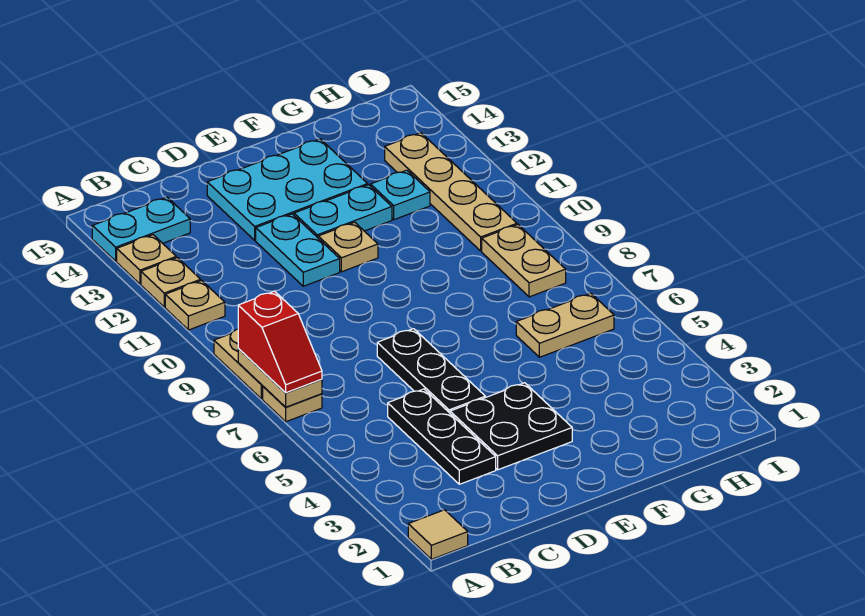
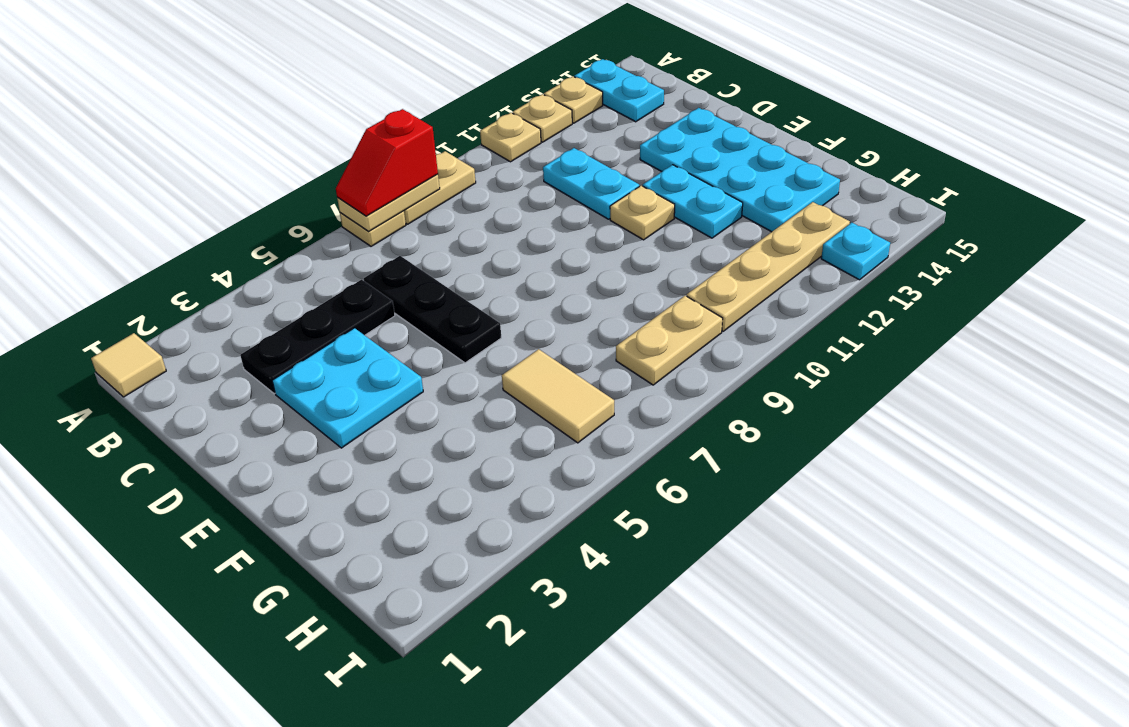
black plate D3:E4 level 1 -> cyan plate D3:E4 level 1
black plate D5:D7 level 1 -> black plate C6:E6 level 1
cyan plate D11:D12 level 1 -> cyan plate C11:D11 level 1
cyan plate D13:F14 level 1 -> cyan plate D13:G14 level 1
tan plate G6:H6 level 1 -> tan tile G6:H6 level 1
cyan plate G12 level 1 -> cyan plate I13 level 1

